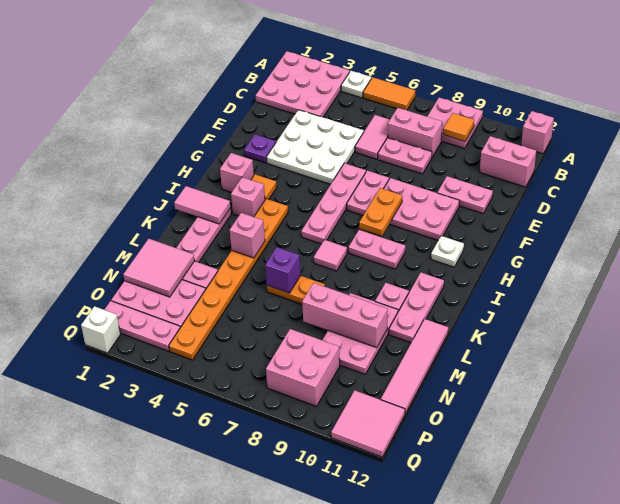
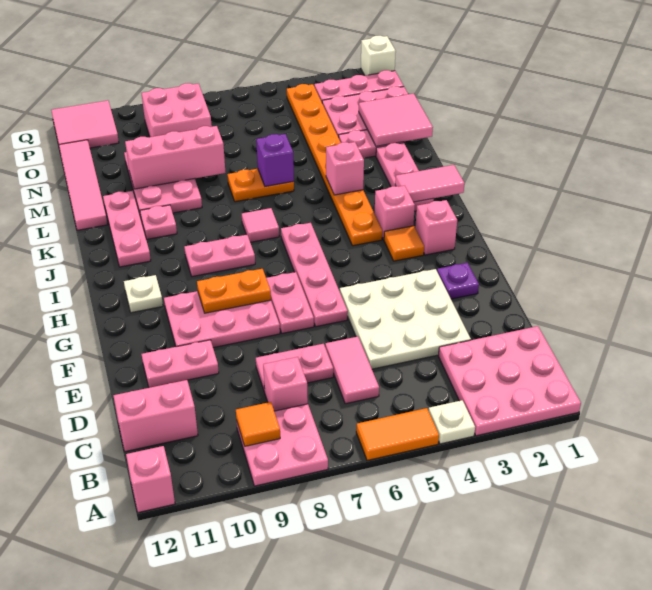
pink brick C7:C8 level 1 -> pink brick C8 level 1
orange plate G8:H8 level 2 -> orange plate G8:G9 level 2

